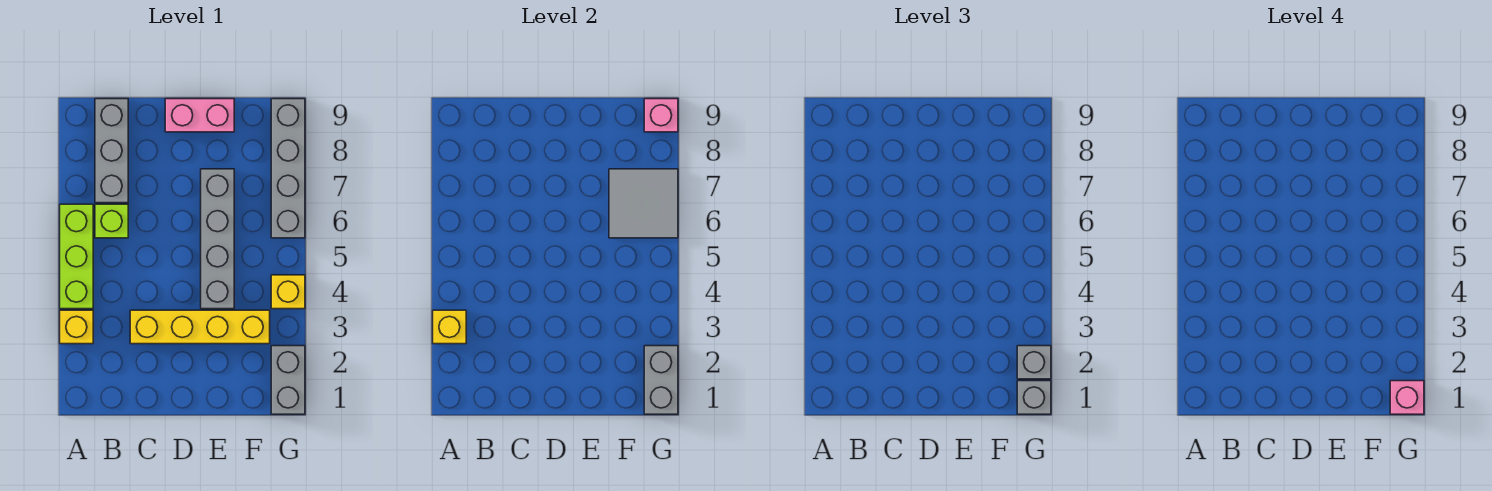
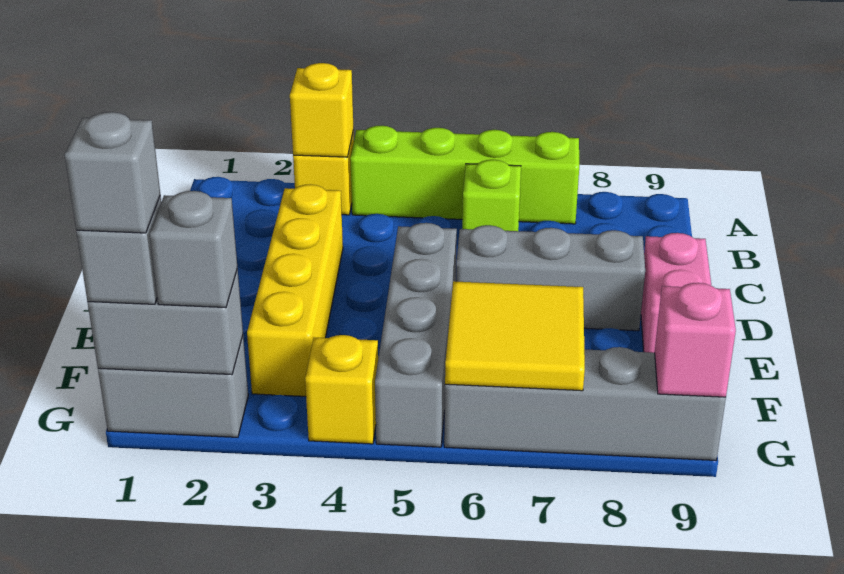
lime brick A4:A6 level 1 -> lime brick A4:A7 level 1
grey brick B7:B9 level 1 -> grey brick D6:D8 level 1
grey brick E4:E7 level 1 -> grey brick D5:G5 level 1
grey tile F6:G7 level 2 -> yellow tile F6:G7 level 2
pink brick G1 level 4 -> grey brick G1 level 4

